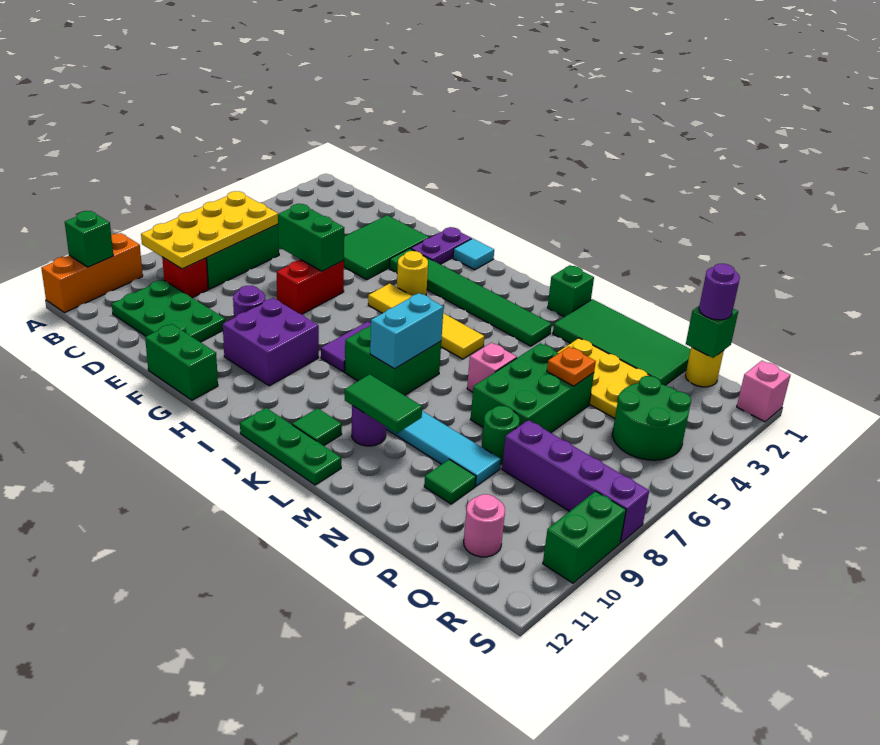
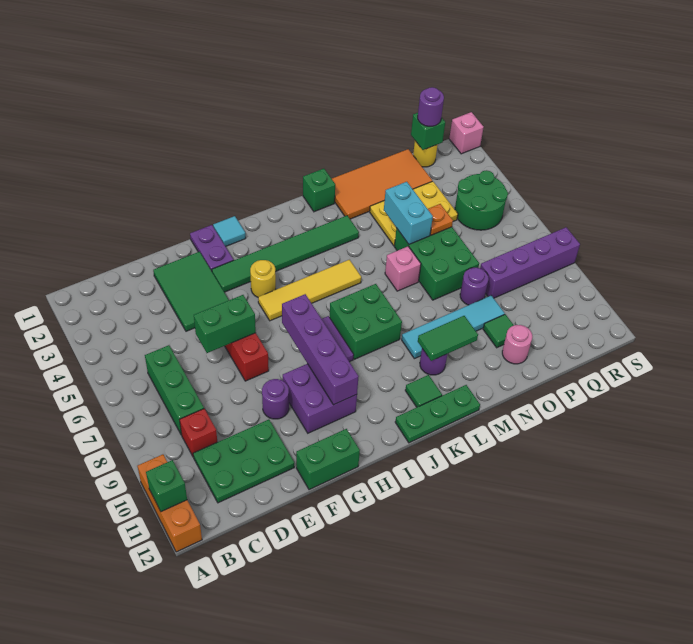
yellow plate B6:C9 level 2 -> none
none -> purple brick H7:H10 level 2
cyan brick K7:K8 level 2 -> cyan brick N4:N5 level 2
green tile M1:P2 level 1 -> orange tile M1:P2 level 1
green round brick O8 level 1 -> purple round brick O8 level 1
pink round brick Q11 level 1 -> pink round brick O11 level 1
green brick S9:S10 level 1 -> none

